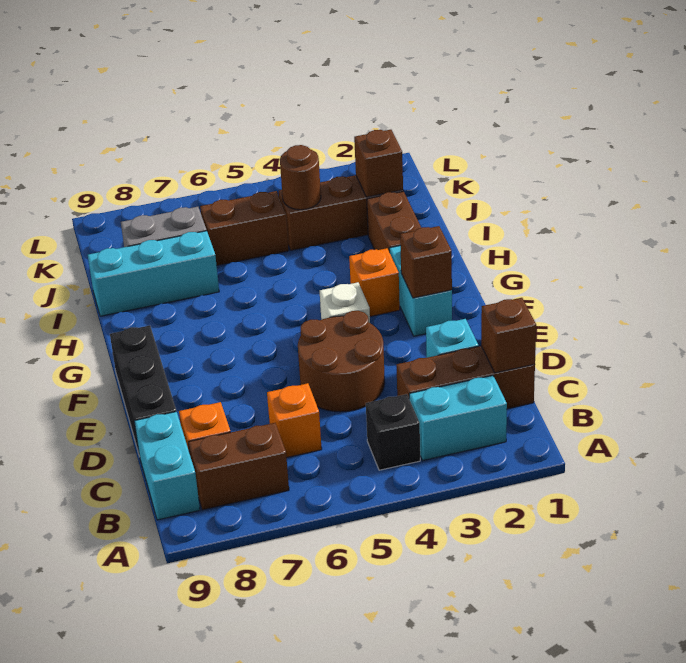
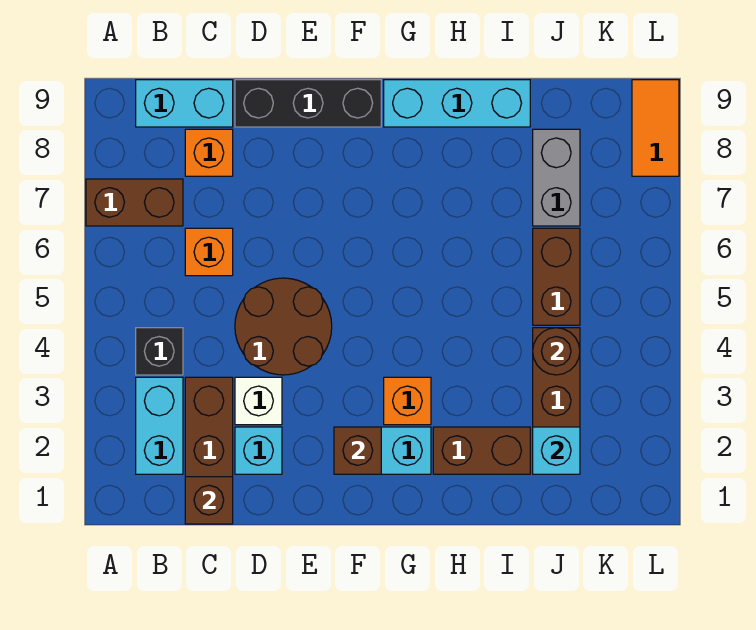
brown brick B7:B8 level 1 -> brown brick A7:B7 level 1
white brick F4 level 1 -> white brick D3 level 1
cyan brick I7:I9 level 1 -> cyan brick G9:I9 level 1
brown brick J2 level 2 -> cyan brick J2 level 2
none -> orange tile L8:L9 level 1

